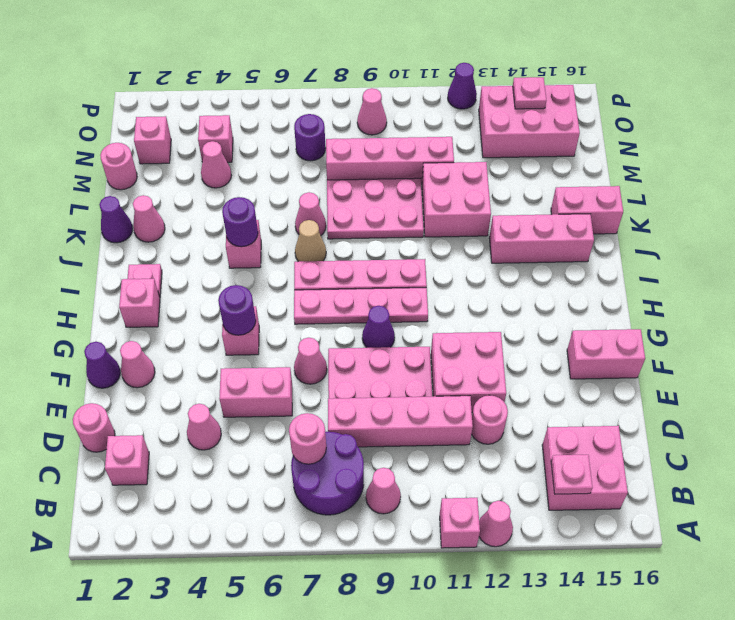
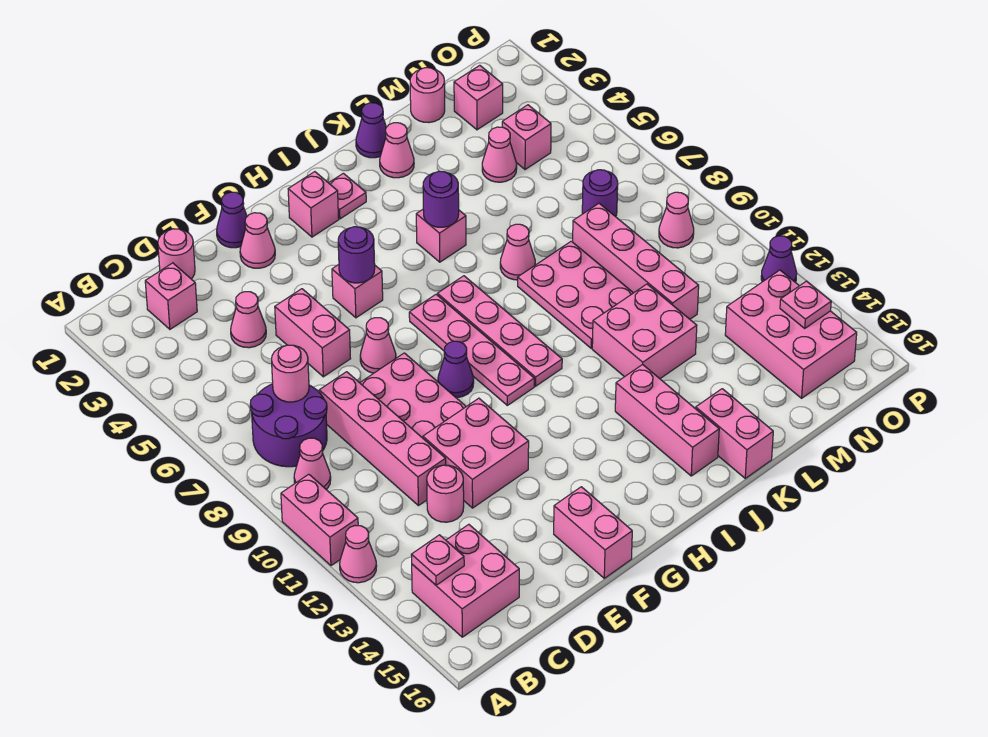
pink brick A11 level 1 -> pink brick A10:A11 level 1
tan cone J7 level 1 -> none

